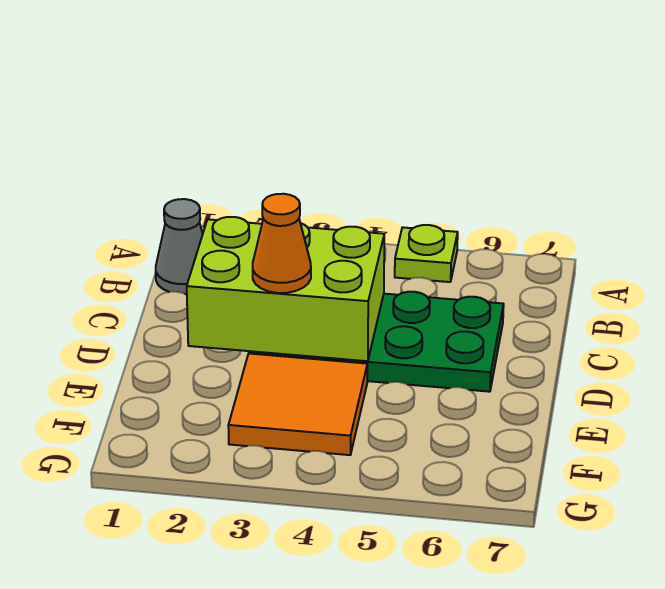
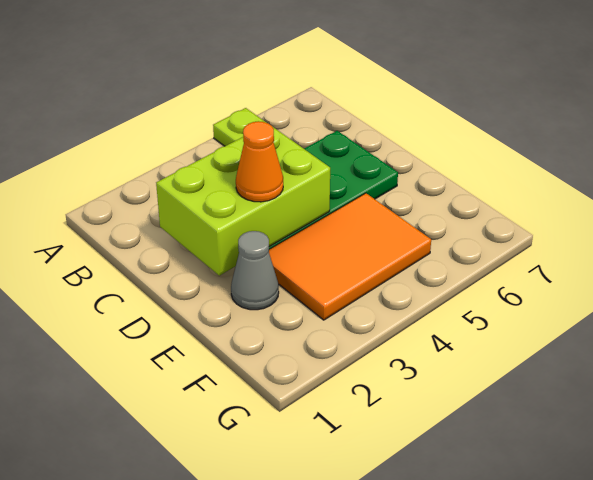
grey cone B1 level 1 -> grey cone E2 level 1
orange tile E3:F4 level 1 -> orange tile E3:F5 level 1

